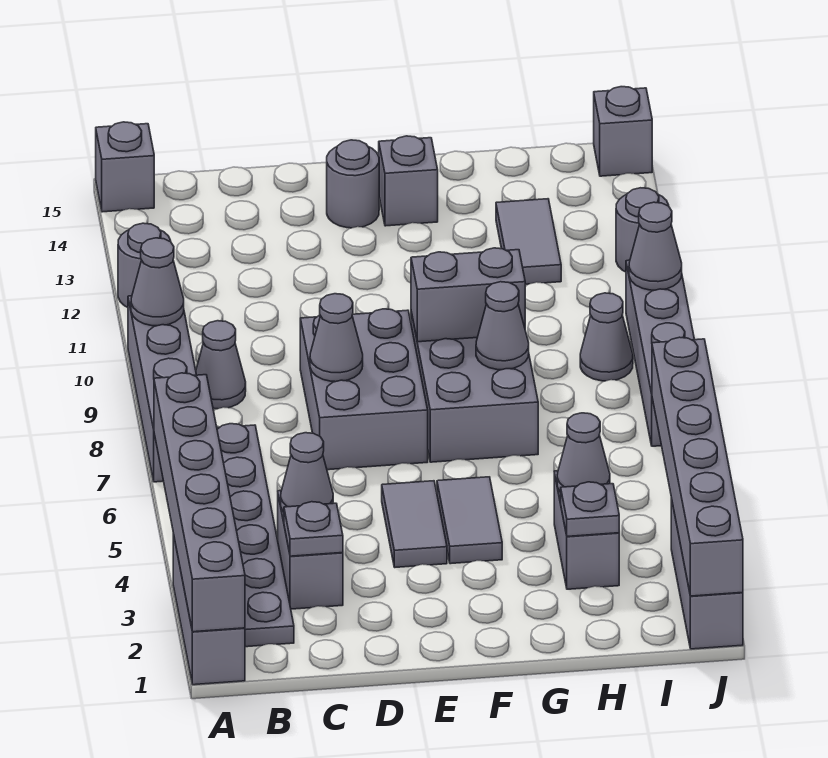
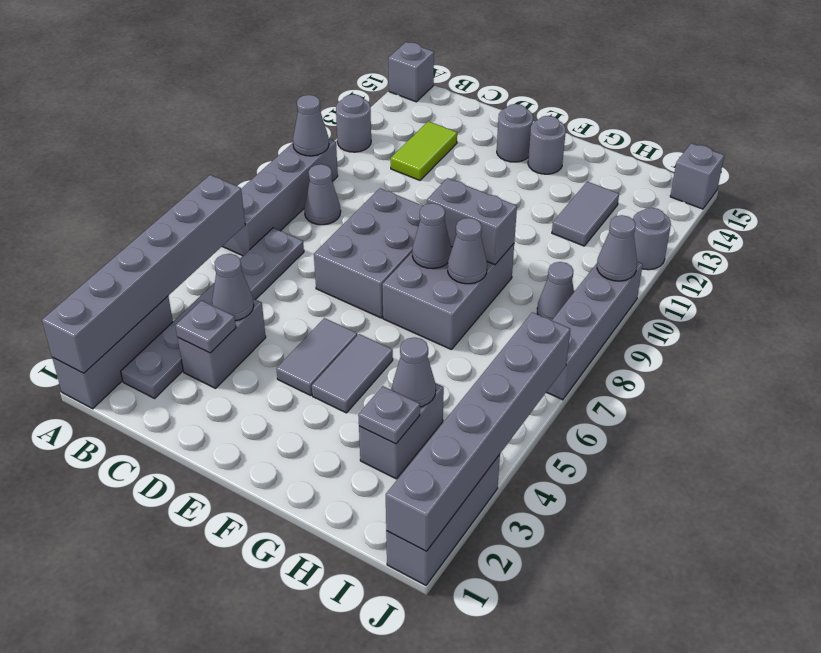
none -> lime tile C12:C13 level 1
grey cone D8 level 2 -> grey cone F8 level 2
grey brick F14 level 1 -> grey round brick F14 level 1

